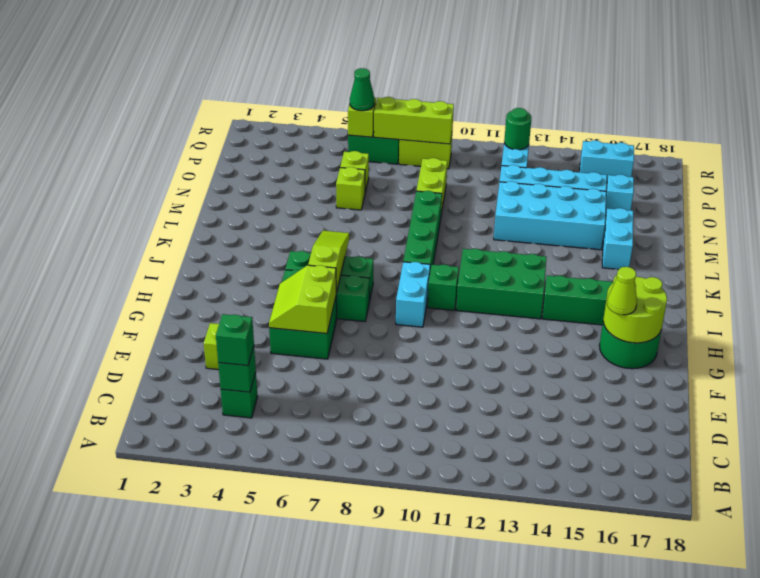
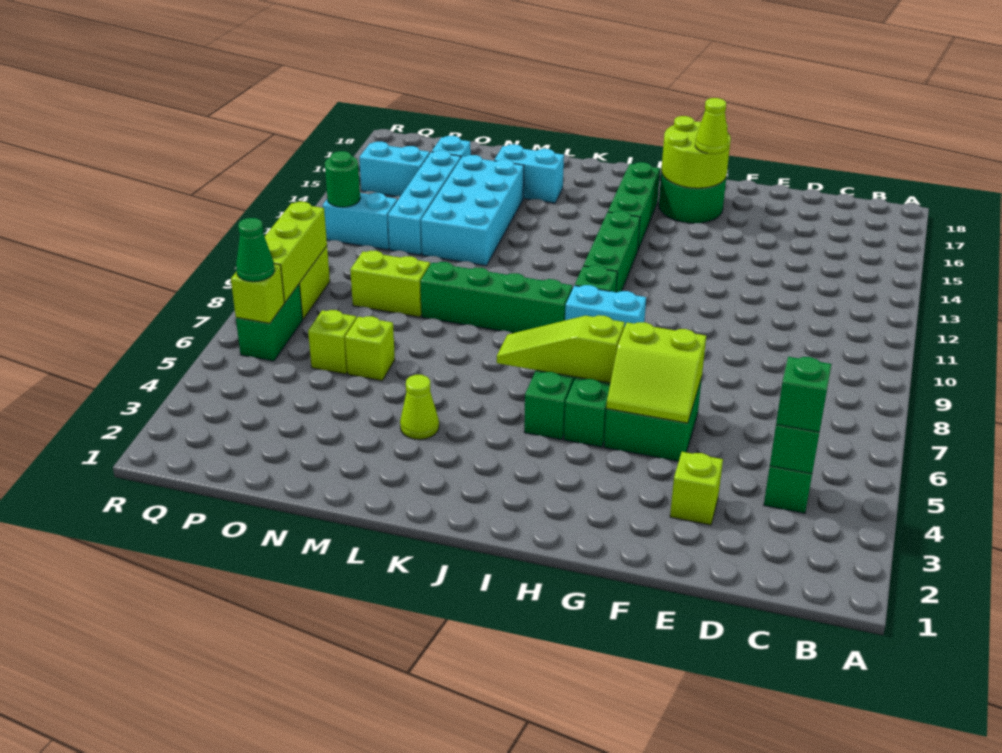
green brick I11:J13 level 1 -> green brick I11:I13 level 1
none -> lime cone L4 level 1
cyan brick Q15:Q16 level 1 -> cyan brick P15:Q15 level 1

